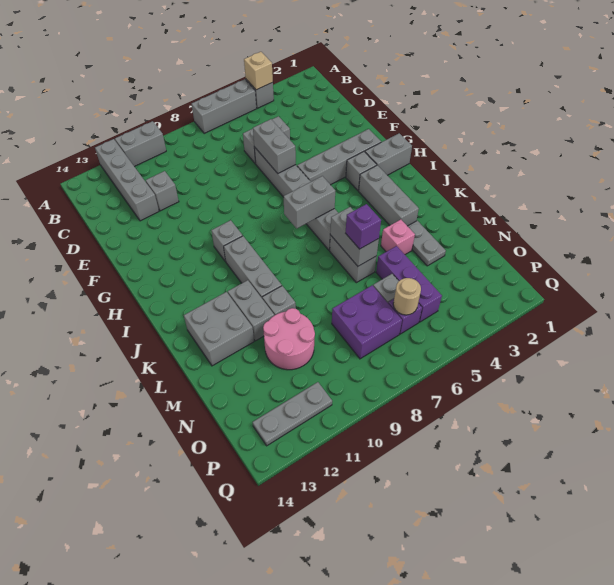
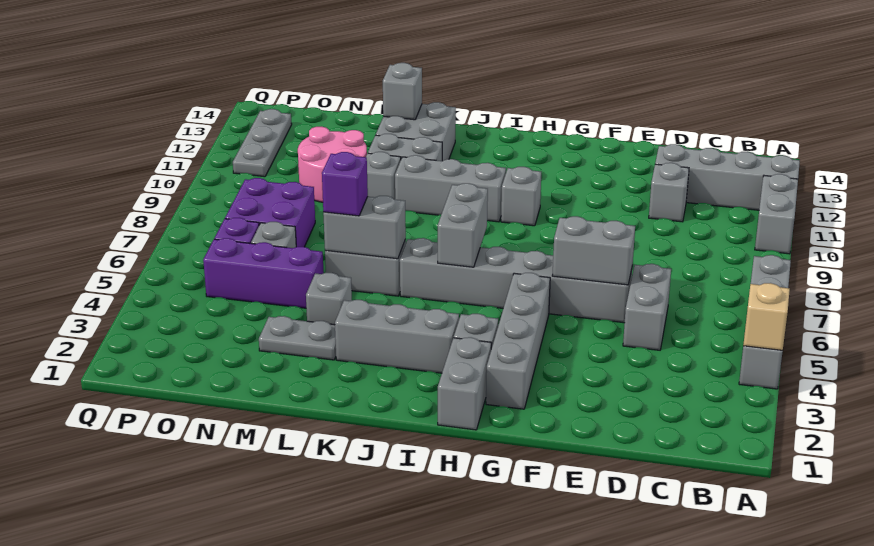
pink brick L4 level 1 -> grey brick L4 level 1
none -> grey brick L13 level 2
tan round brick O6 level 2 -> none

